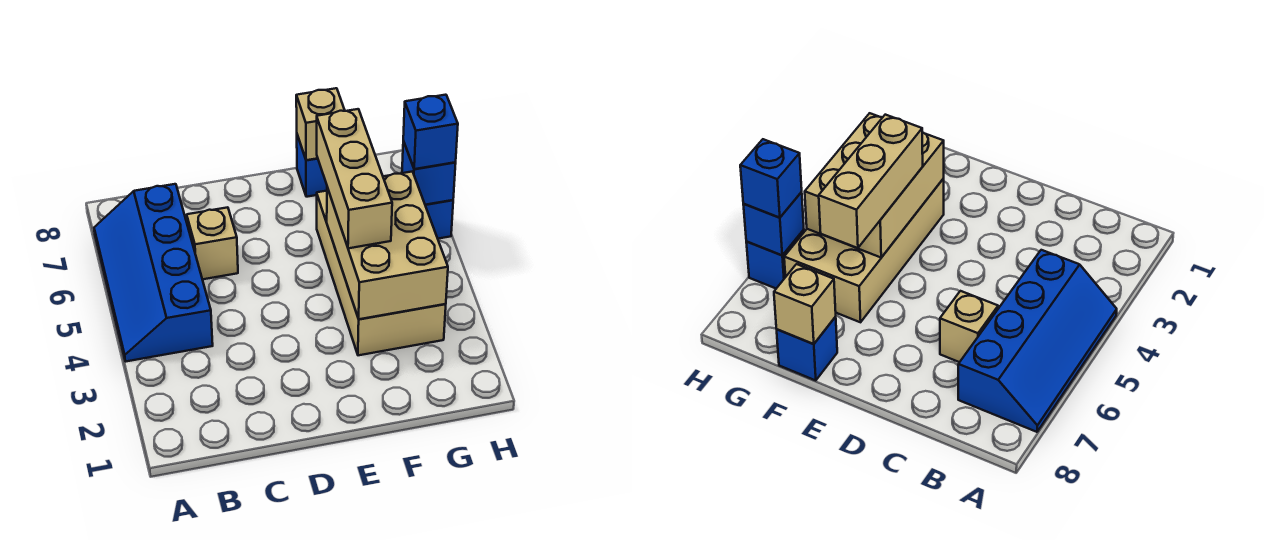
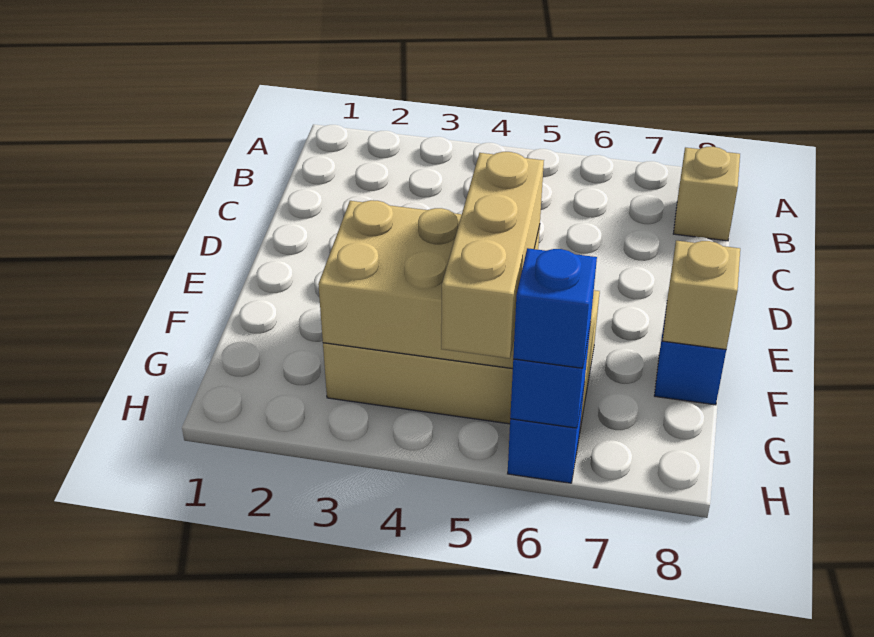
blue slope A4:B7 level 1 top B -> none
tan brick C6 level 1 -> tan brick B8 level 1
tan brick F4:F6 level 3 -> tan brick F5:H5 level 3

